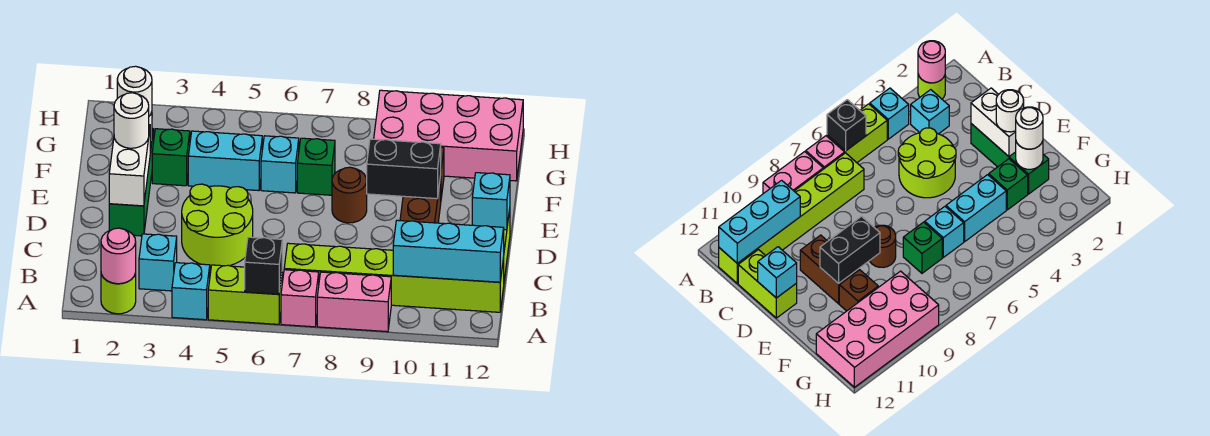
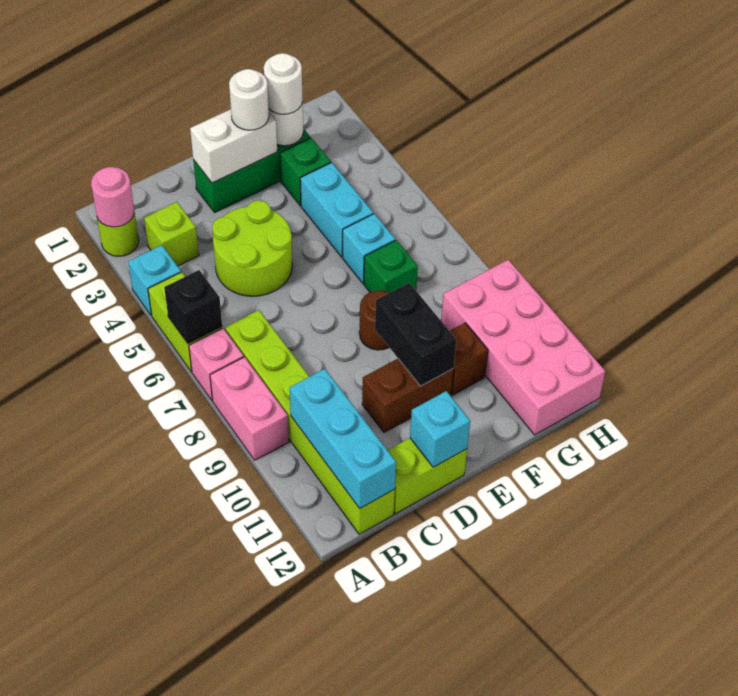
cyan brick B3 level 1 -> lime brick B3 level 1

